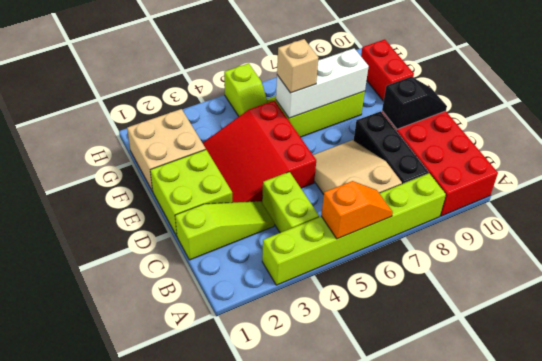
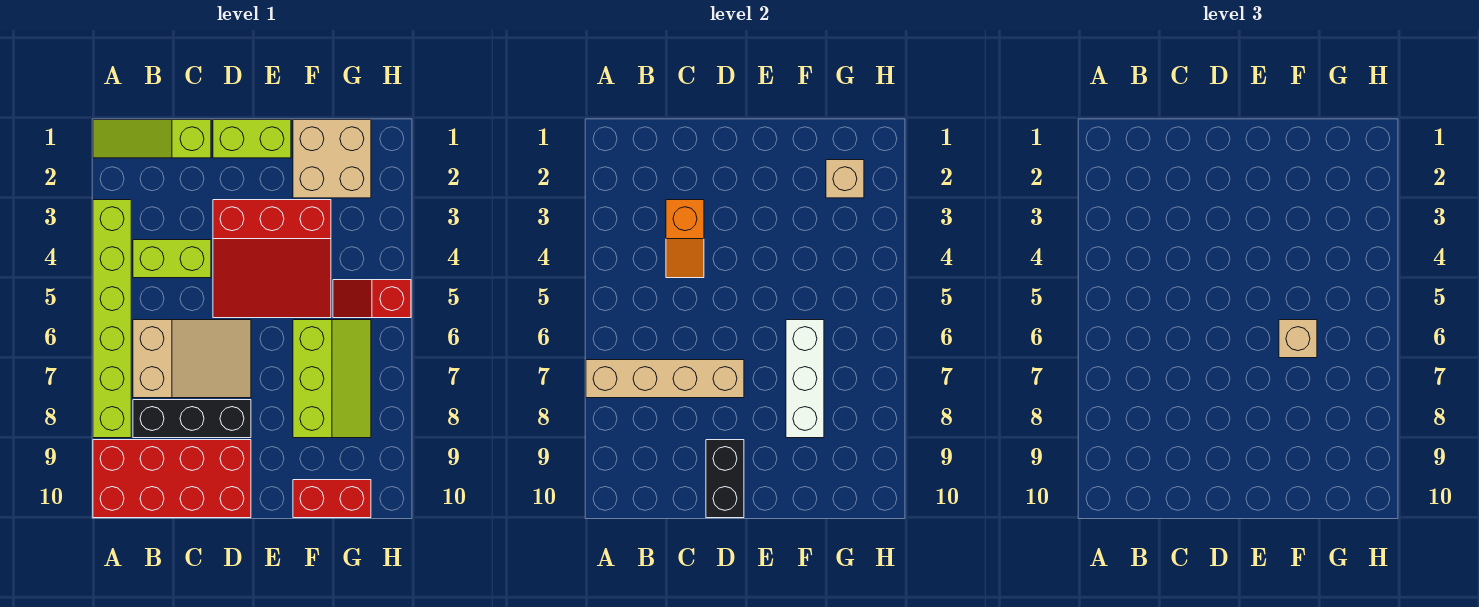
orange slope A5:A6 level 2 top 5 -> orange slope C3:C4 level 2 top 3
none -> tan brick A7:D7 level 2
lime slope C1:C3 level 1 top 1 -> lime slope A1:C1 level 1 top C
lime brick D1:E2 level 1 -> lime brick D1:E1 level 1
red slope D3:F5 level 1 top 5 -> red slope D3:F5 level 1 top 3
black slope D9:D10 level 2 top 9 -> black brick D9:D10 level 2
none -> tan brick G2 level 2
lime slope G5:H5 level 1 top H -> red slope G5:H5 level 1 top H

